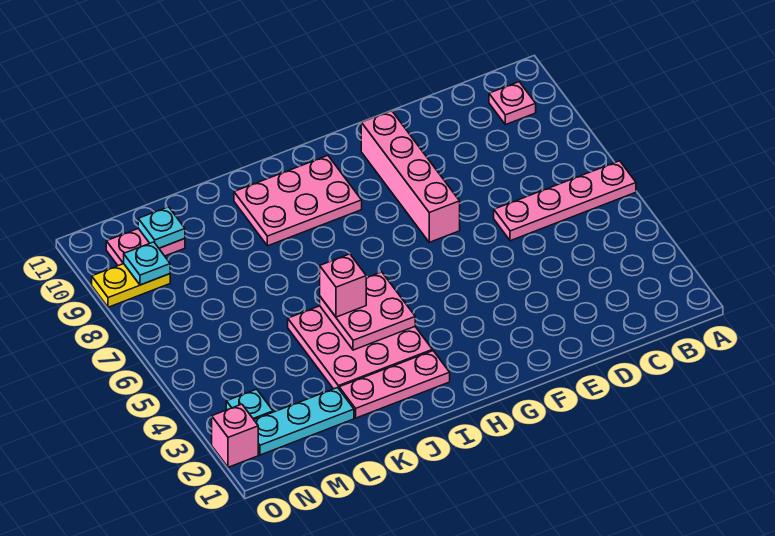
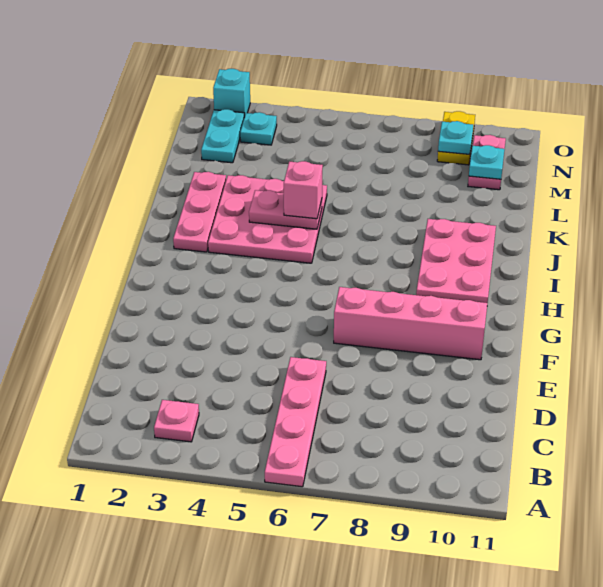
pink plate B10 level 1 -> pink plate B3 level 1
pink plate I4:J5 level 2 -> pink plate J4:J5 level 2
cyan plate L2:N2 level 1 -> cyan plate M2:N2 level 1
pink brick O2 level 1 -> cyan brick O2 level 1

